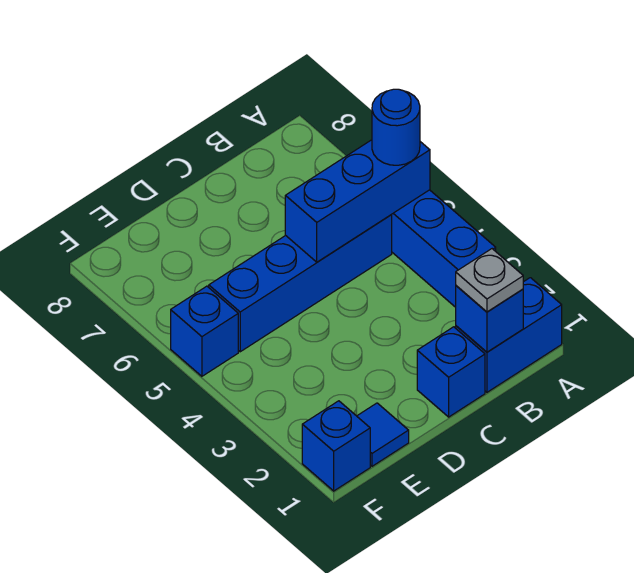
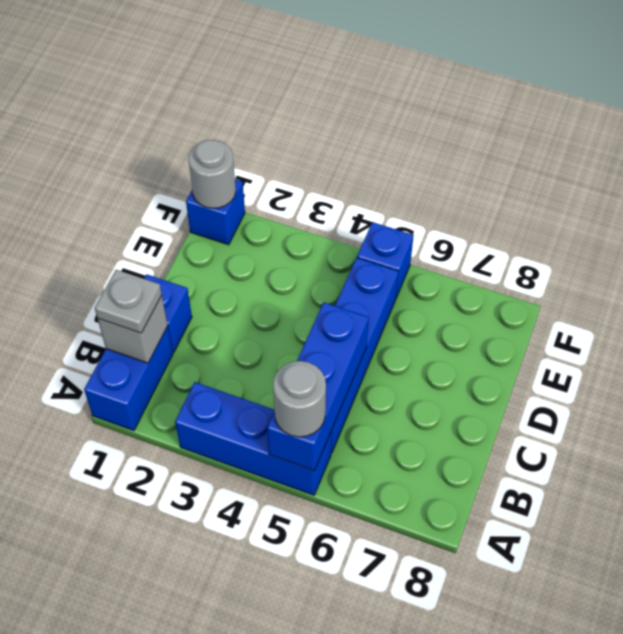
blue round brick A5 level 3 -> grey round brick A5 level 3
blue brick B1 level 2 -> grey brick B1 level 2
blue tile E1 level 1 -> none
none -> grey round brick F1 level 2

